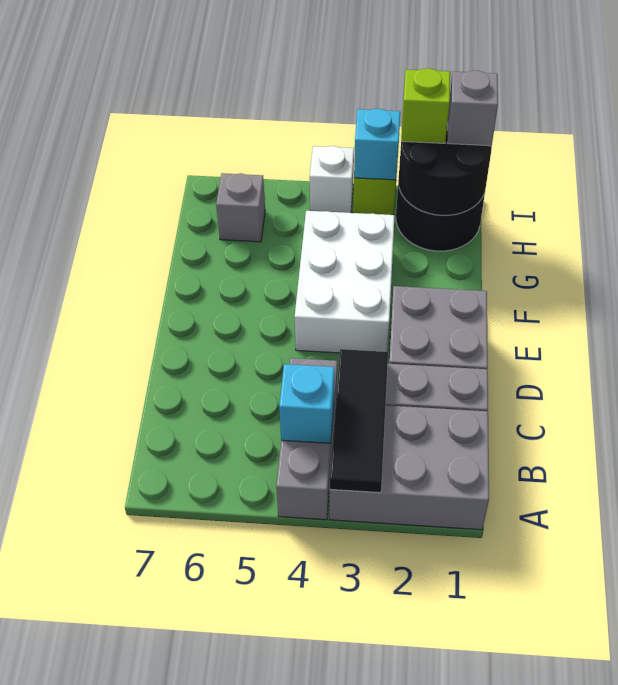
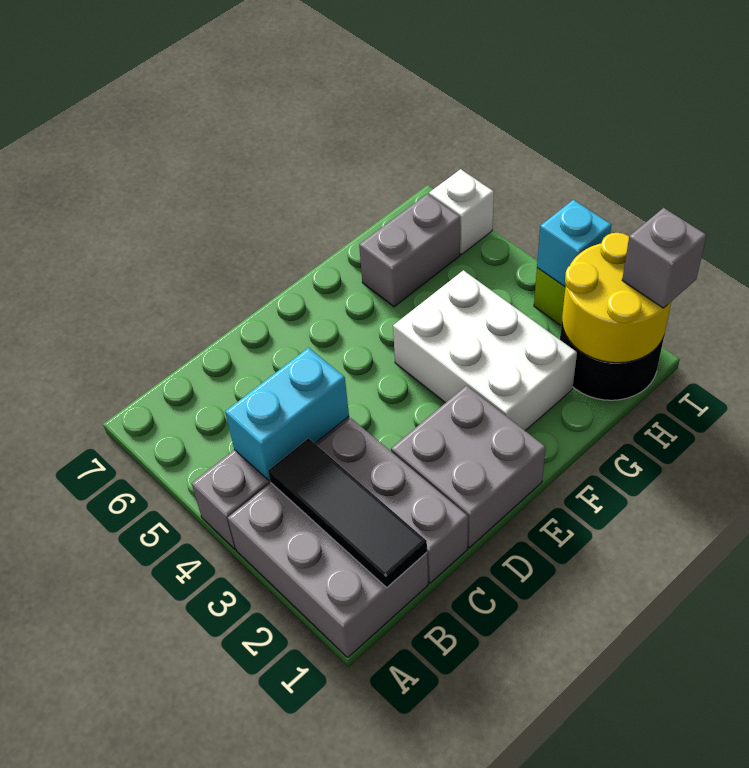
black tile A3:C3 level 2 -> black tile B1:B3 level 2
cyan brick B4 level 2 -> cyan brick B4:C4 level 2
white brick E3:G4 level 1 -> white brick F2:G4 level 1
black round brick H1:I2 level 2 -> yellow round brick H1:I2 level 2
grey brick H6 level 1 -> grey brick G6:H6 level 1
lime brick I2 level 3 -> none
white brick I4 level 1 -> white brick I6 level 1

